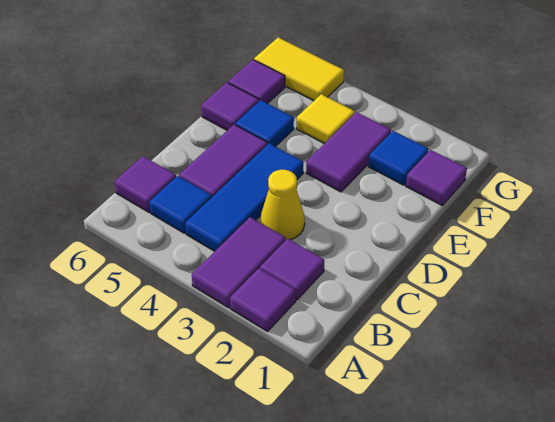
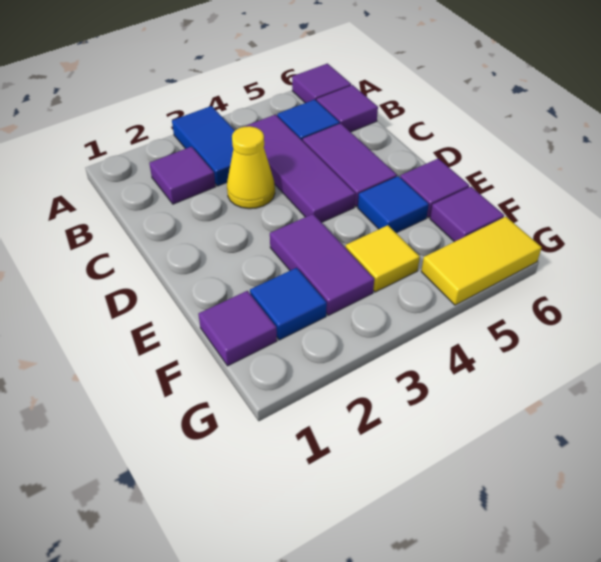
purple tile A2 level 1 -> purple tile A6 level 1
purple tile A3:B3 level 1 -> blue tile A3:B3 level 1
blue tile B4:D4 level 1 -> purple tile B4:D4 level 1

